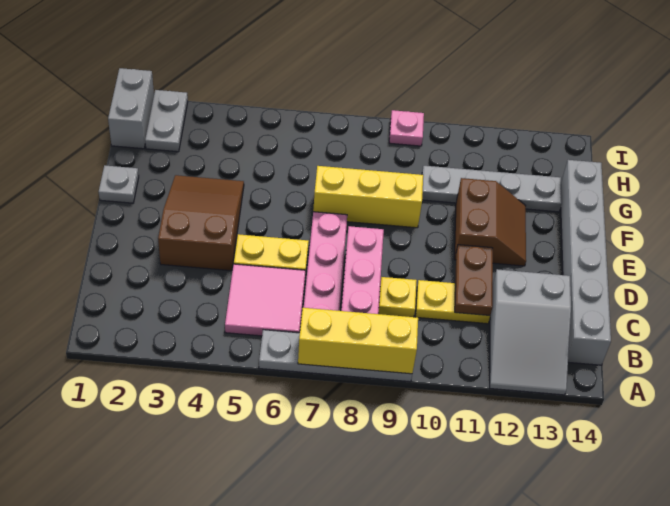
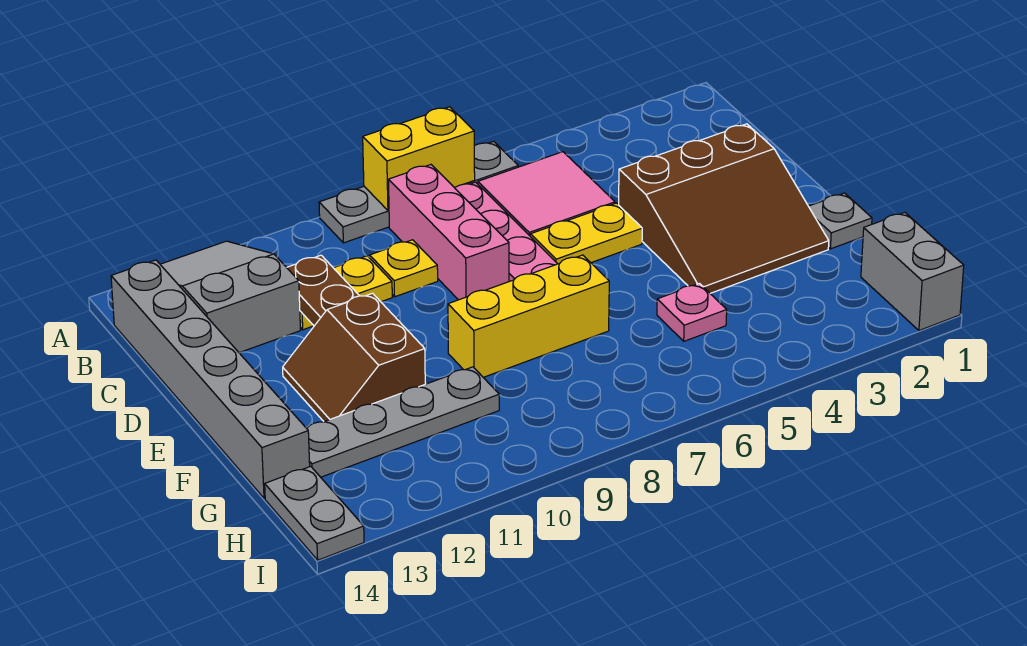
yellow brick A7:A9 level 2 -> yellow brick A7:A8 level 2
brown slope D3:F4 level 1 top D -> brown slope D2:F4 level 1 top D
grey plate H2:I2 level 1 -> grey plate H14:I14 level 1
pink plate I9 level 1 -> pink plate G5 level 1

